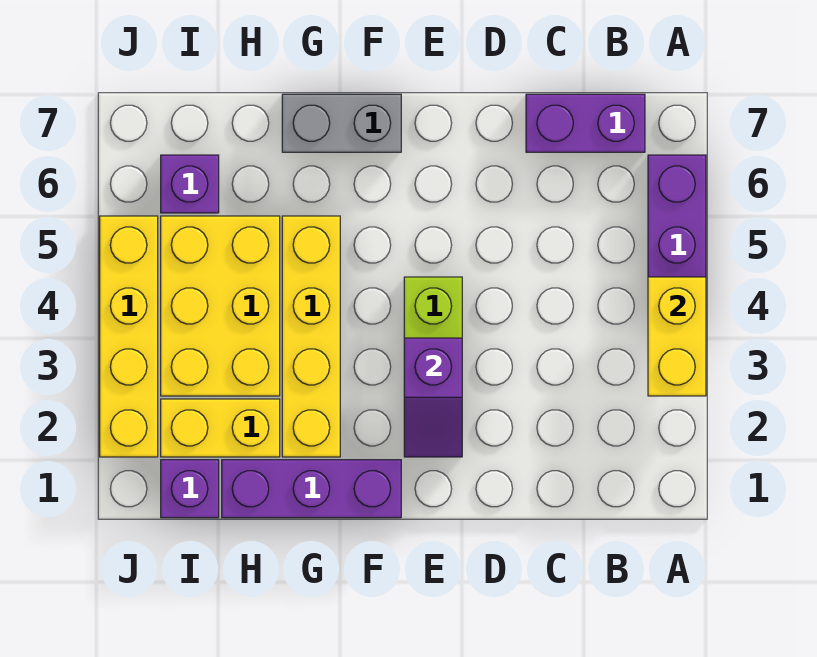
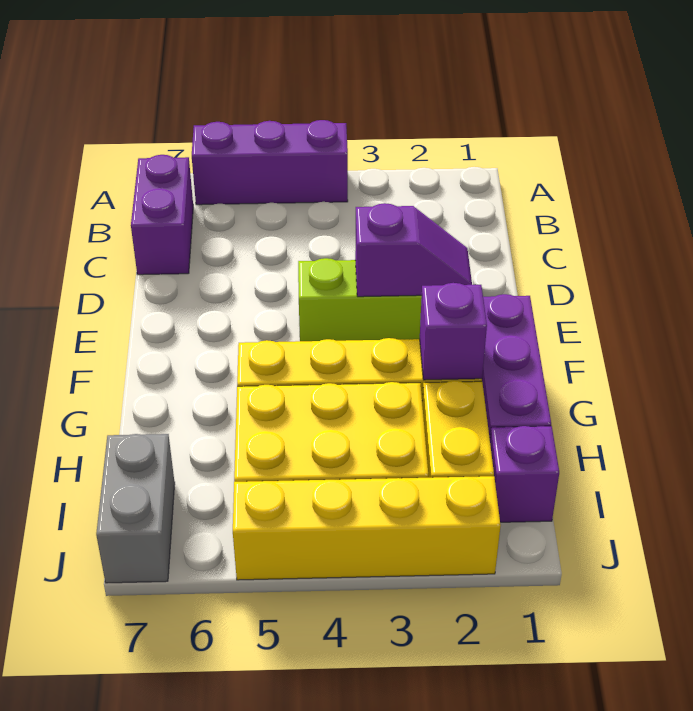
yellow brick A3:A4 level 2 -> none
grey brick F7:G7 level 1 -> grey brick I7:J7 level 1
purple brick I6 level 1 -> purple brick G2 level 2

